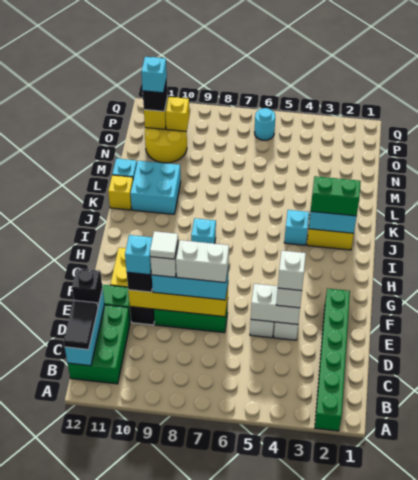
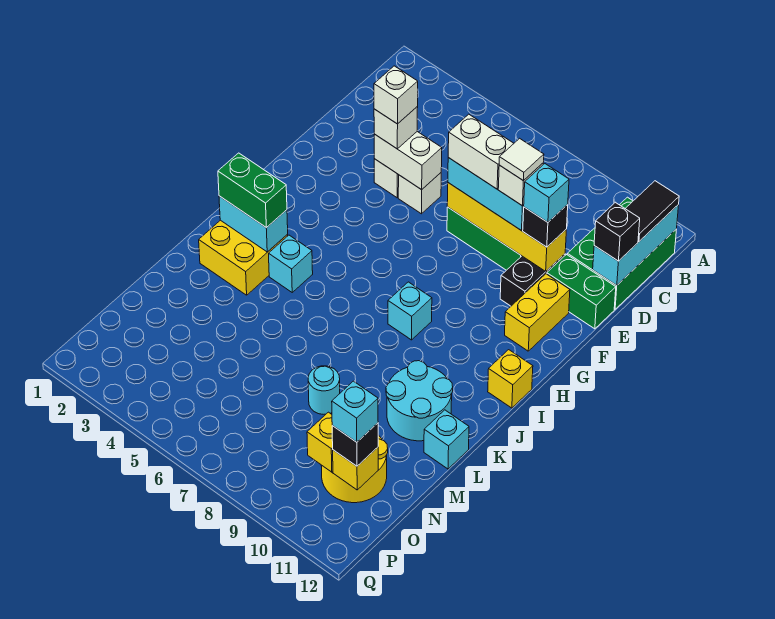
green brick A2:F2 level 1 -> none
cyan brick K10:L11 level 1 -> cyan round brick K10:L11 level 1
yellow brick K12 level 1 -> yellow brick I12 level 1
cyan round brick P6 level 1 -> cyan round brick M8 level 1

